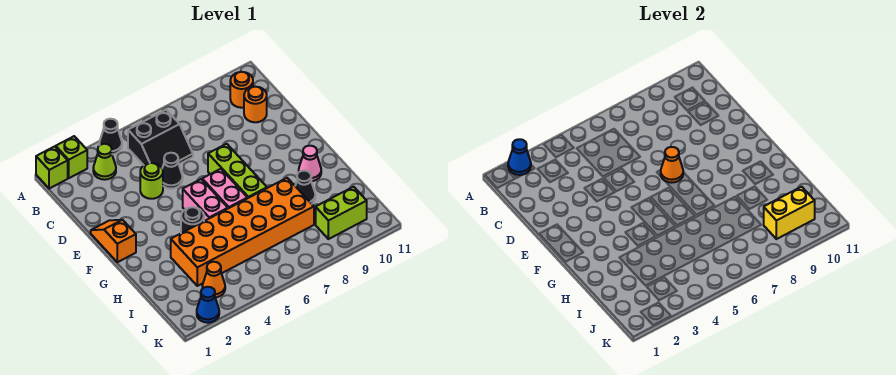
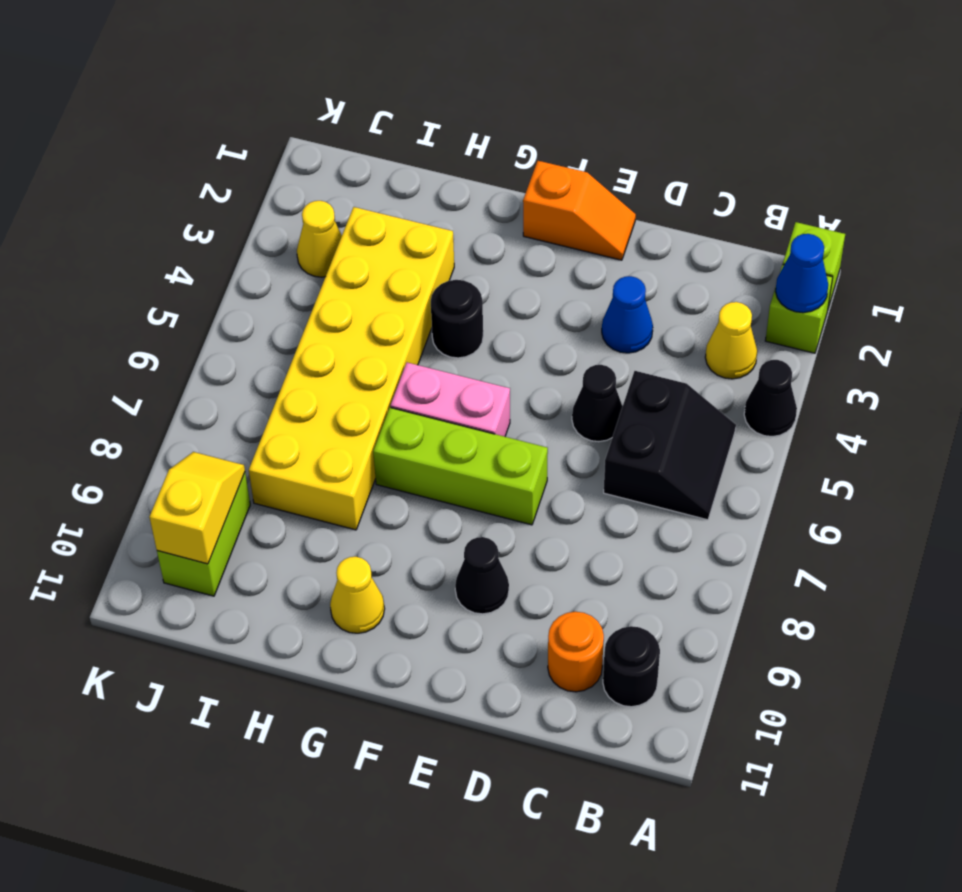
lime cone B3 level 1 -> yellow cone B3 level 1
black slope B5:C6 level 1 top B -> black slope B5:C6 level 1 top C
orange round brick B10 level 1 -> black round brick B10 level 1
lime round brick D4 level 1 -> none
orange cone E7 level 2 -> none
pink brick F5:G5 level 1 -> none
pink cone G10 level 1 -> yellow cone G10 level 1
orange brick H3:I8 level 1 -> yellow brick H3:I8 level 1
black cone H9 level 1 -> black cone E9 level 1
orange cone J3 level 1 -> yellow cone J3 level 1
yellow brick J9:J10 level 2 -> yellow slope J9:J10 level 2 top 10
blue cone K2 level 1 -> blue cone D3 level 1

